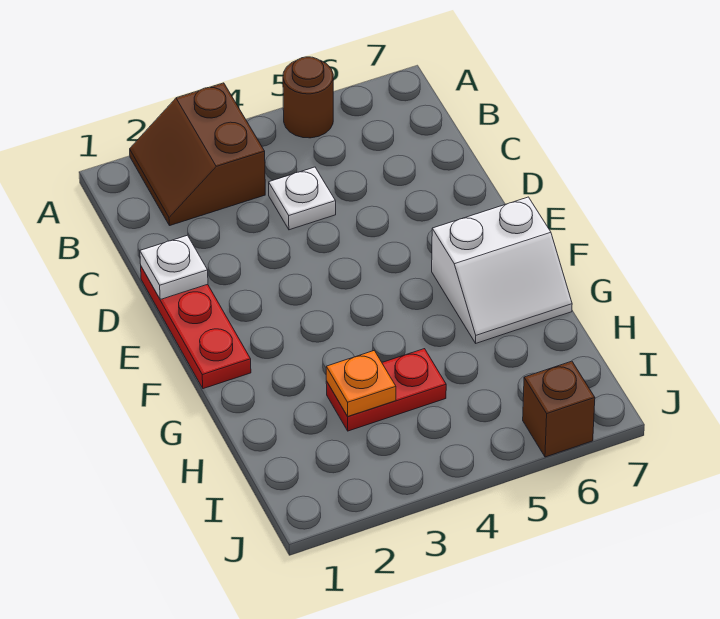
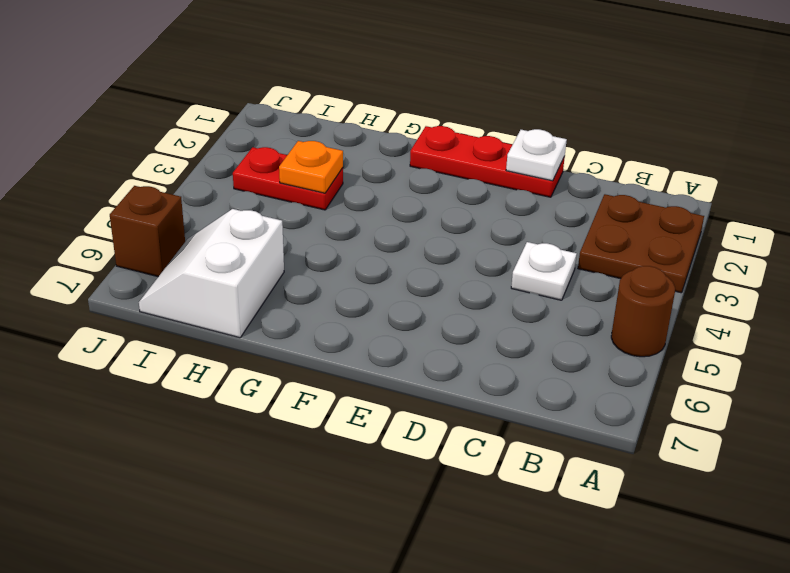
brown slope A2:B3 level 1 top 3 -> brown plate A2:B3 level 1
white slope F6:G7 level 1 top F -> white slope H6:I7 level 1 top H
red plate H3:H4 level 1 -> red plate H3:I3 level 1

